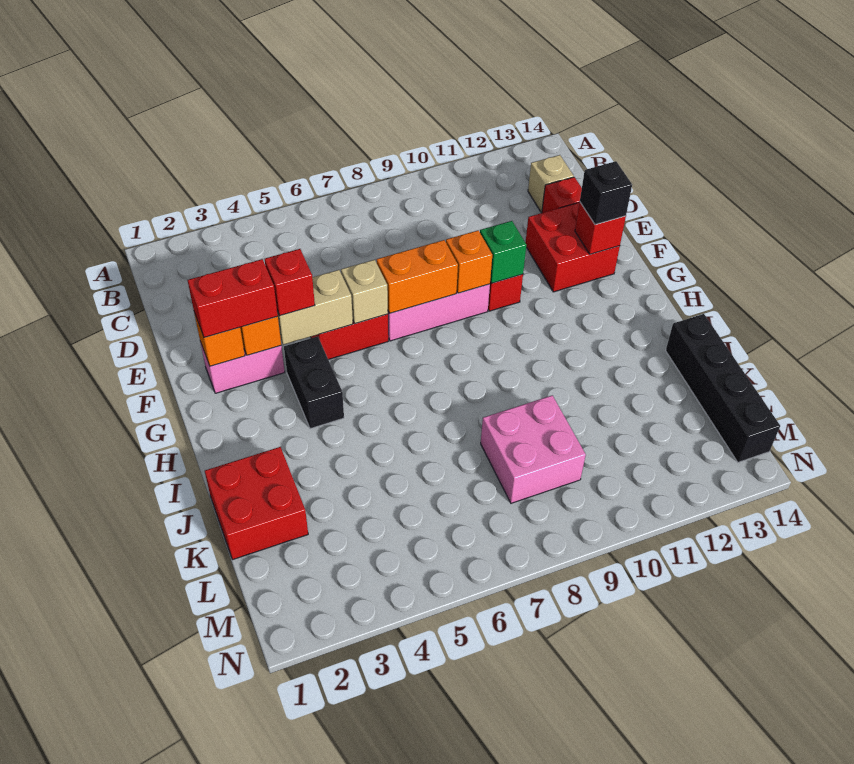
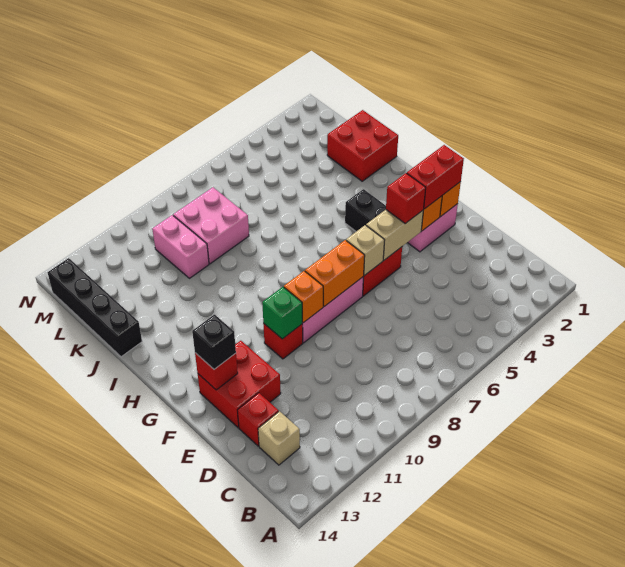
none -> pink brick K10:L10 level 1

